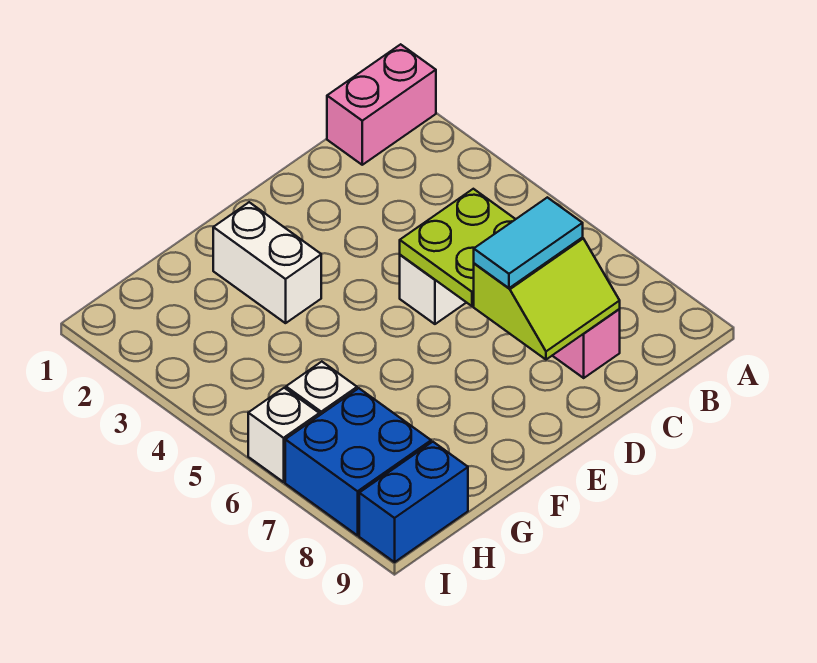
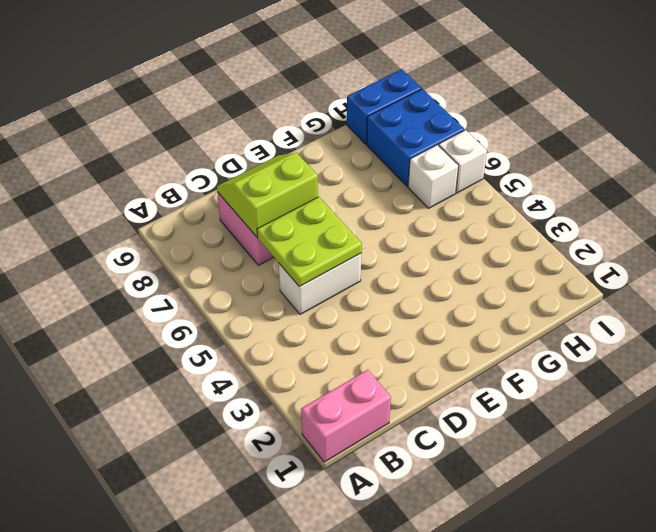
cyan tile C7:D7 level 3 -> none
white brick F2:F3 level 1 -> none

